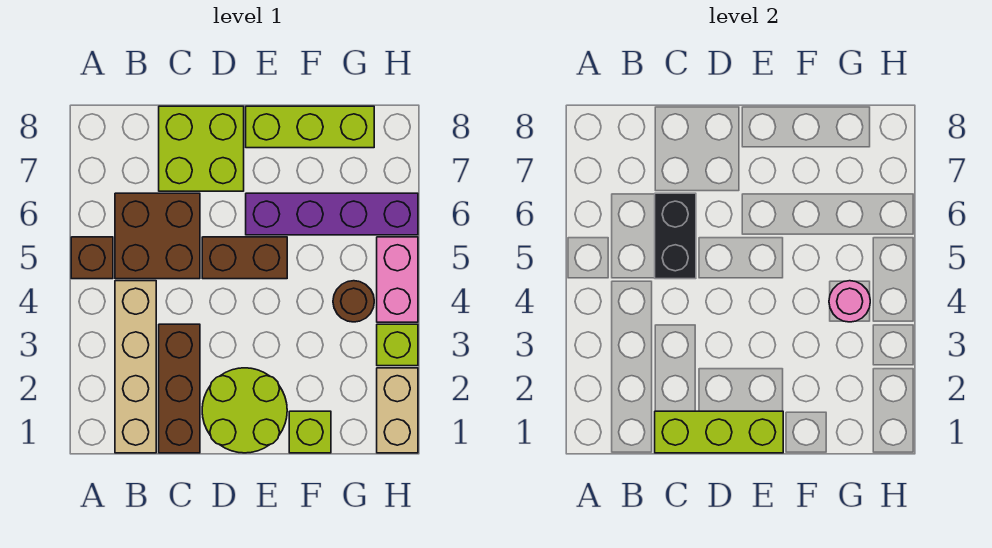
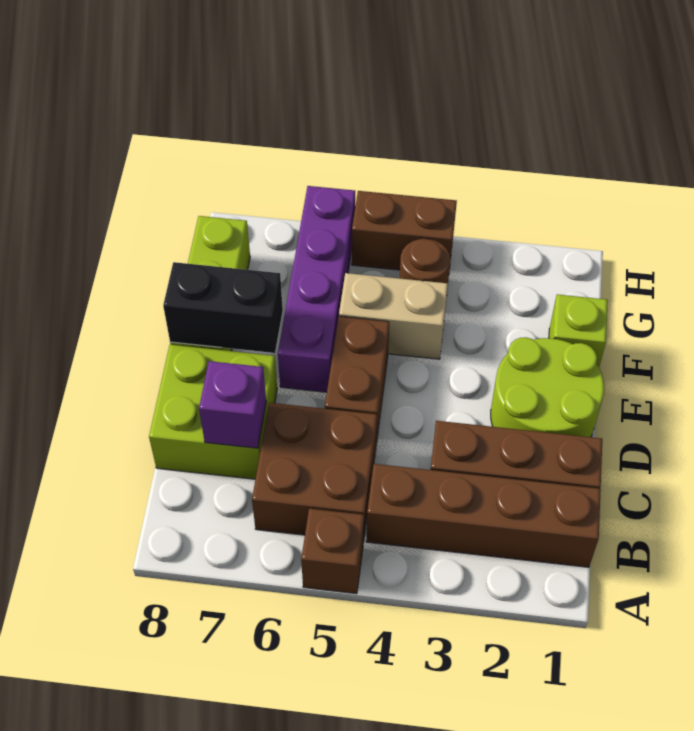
tan brick B1:B4 level 1 -> brown brick B1:B4 level 1
lime brick C1:E1 level 2 -> none
black brick C5:C6 level 2 -> black brick E7:E8 level 2
none -> purple brick C7 level 2
pink round brick G4 level 2 -> none
tan brick H1:H2 level 1 -> tan brick F4:F5 level 1
lime brick H3 level 1 -> none
pink brick H4:H5 level 1 -> brown brick H4:H5 level 1

